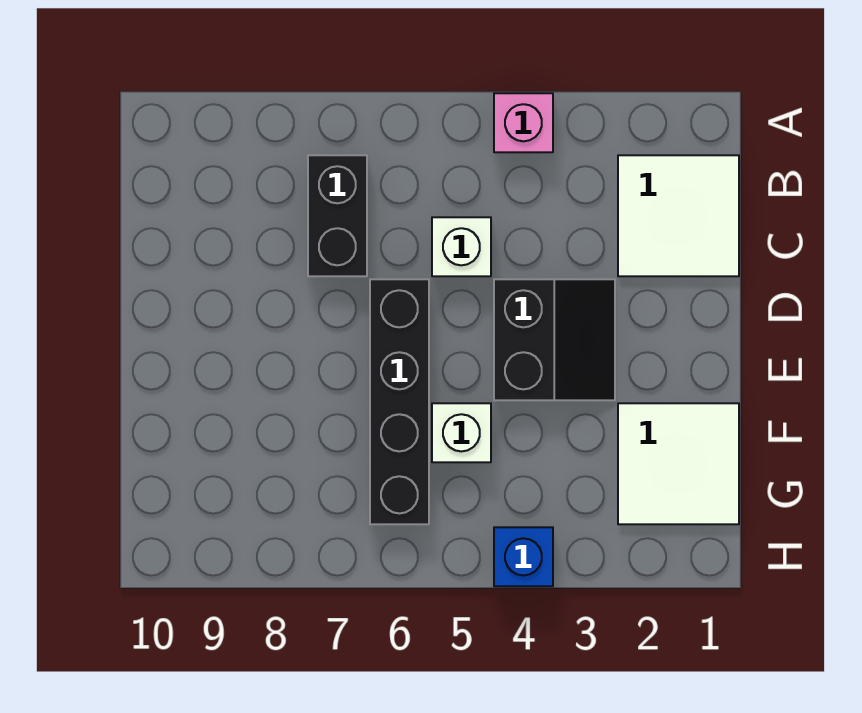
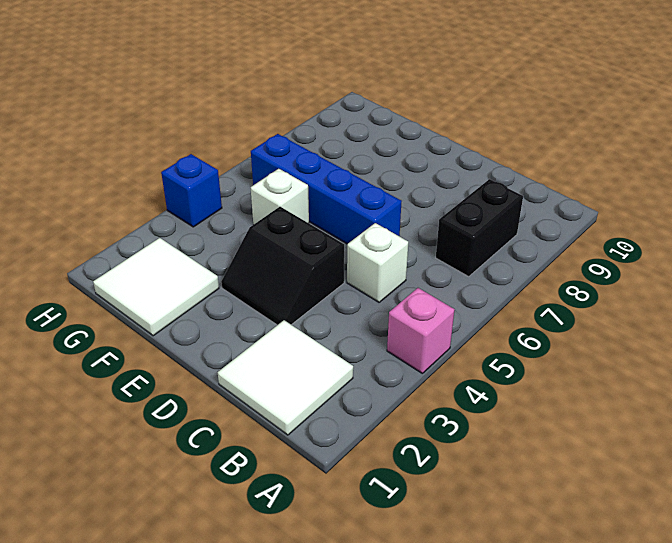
black brick B7:C7 level 1 -> black brick B7:B8 level 1
black brick D6:G6 level 1 -> blue brick D6:G6 level 1

